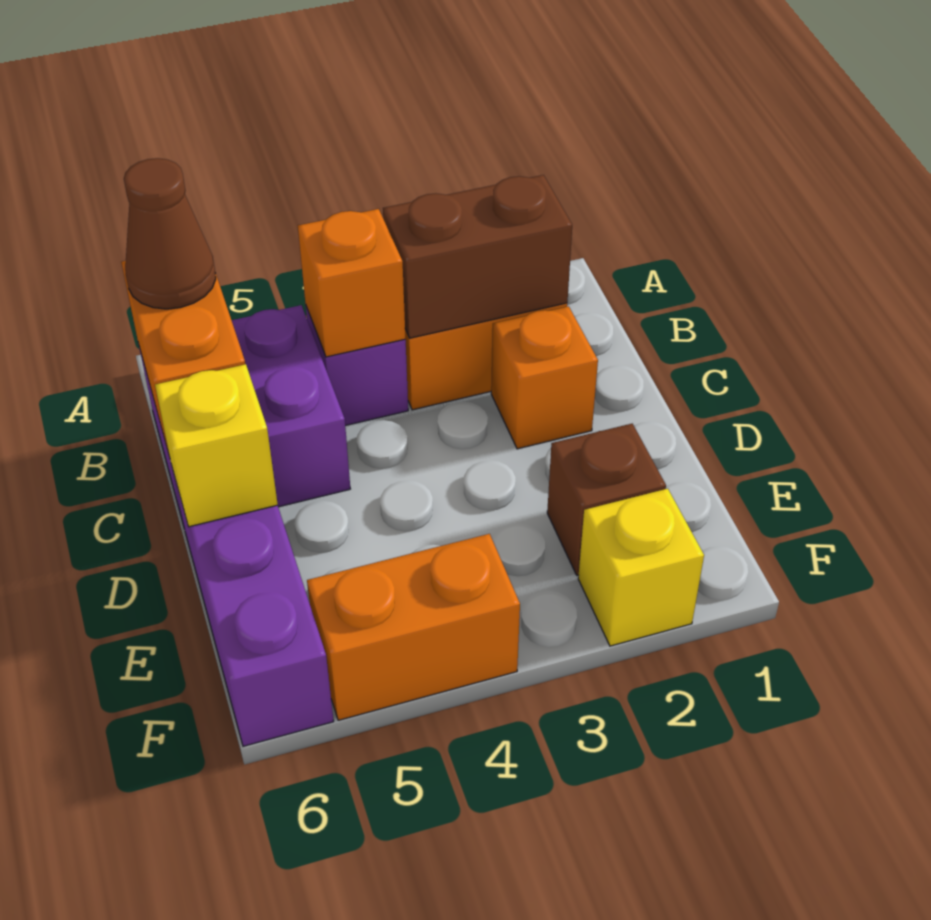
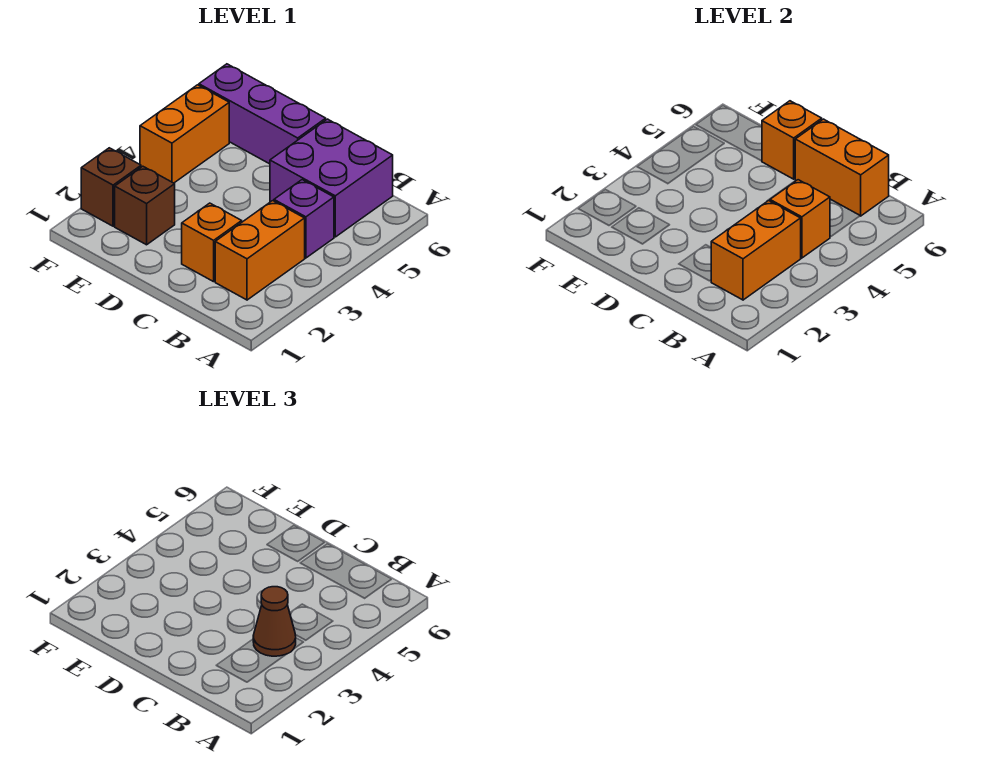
brown brick B2:B3 level 2 -> orange brick B2:B3 level 2
brown cone B6 level 3 -> brown cone B3 level 3
yellow brick D6 level 2 -> orange brick D6 level 2
yellow brick F2 level 1 -> brown brick F2 level 1

